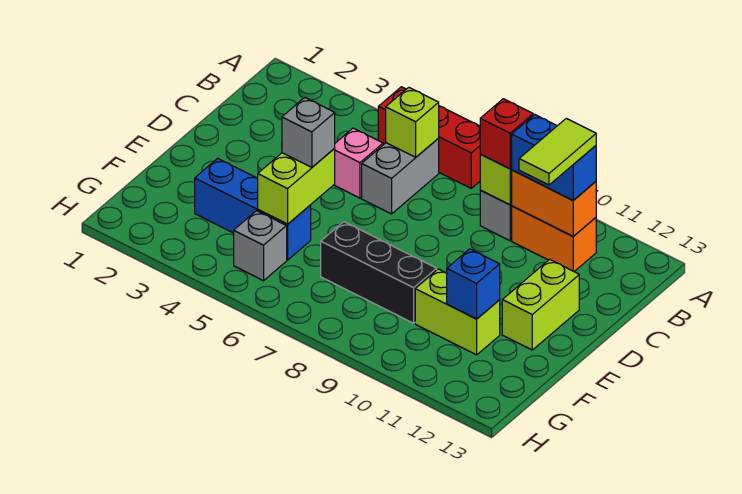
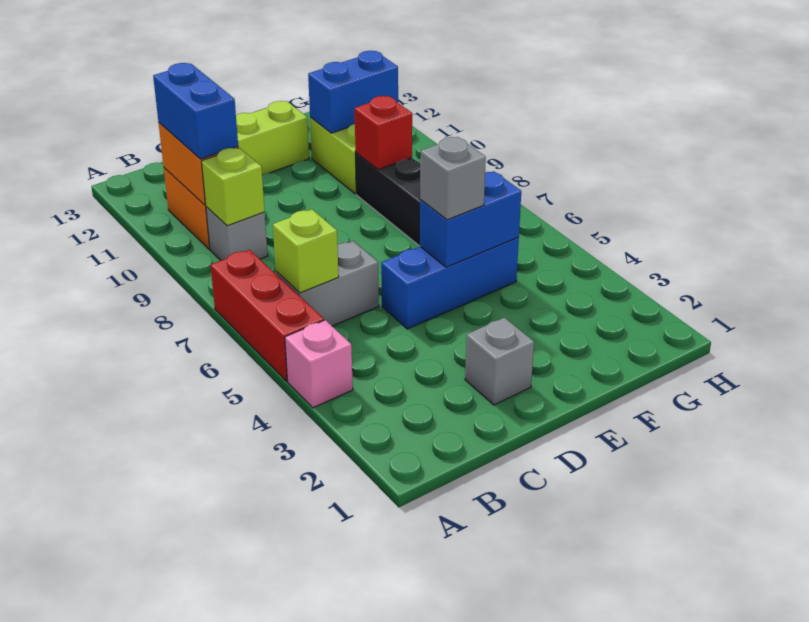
red brick B9 level 3 -> red brick F9 level 2
lime tile B11:C11 level 4 -> none
pink brick C5 level 1 -> pink brick A4 level 1
lime brick E5:F5 level 2 -> blue brick E5:F5 level 2
blue brick F3:F5 level 1 -> blue brick D5:F5 level 1
blue brick F11 level 2 -> blue brick F11:G11 level 2
grey brick G5 level 1 -> grey brick D2 level 1

